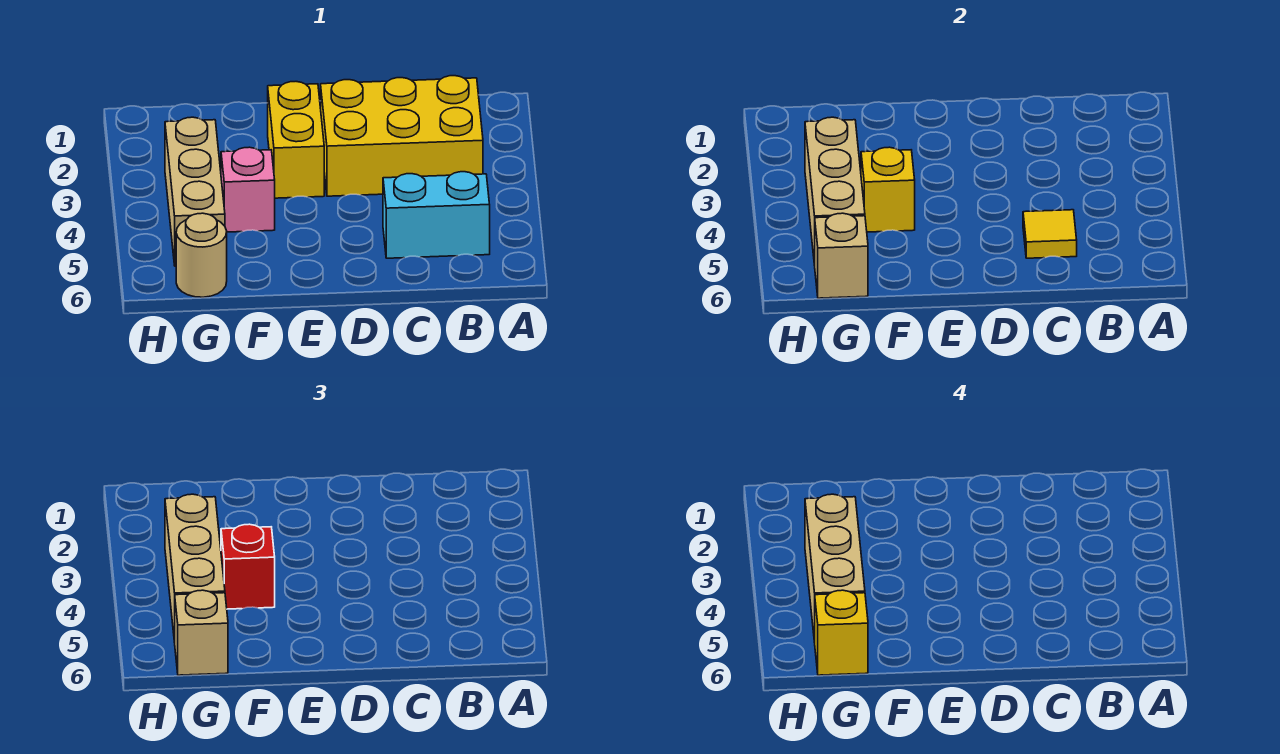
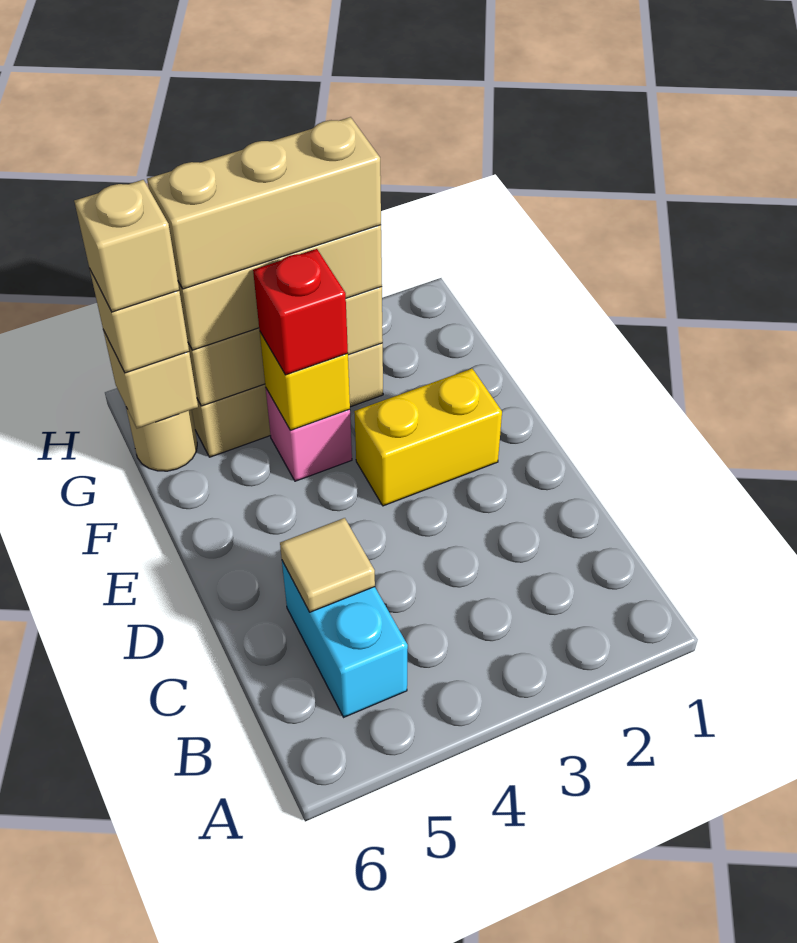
yellow brick B2:D3 level 1 -> none
yellow tile C5 level 2 -> tan tile C5 level 2
yellow brick G6 level 4 -> tan brick G6 level 4

